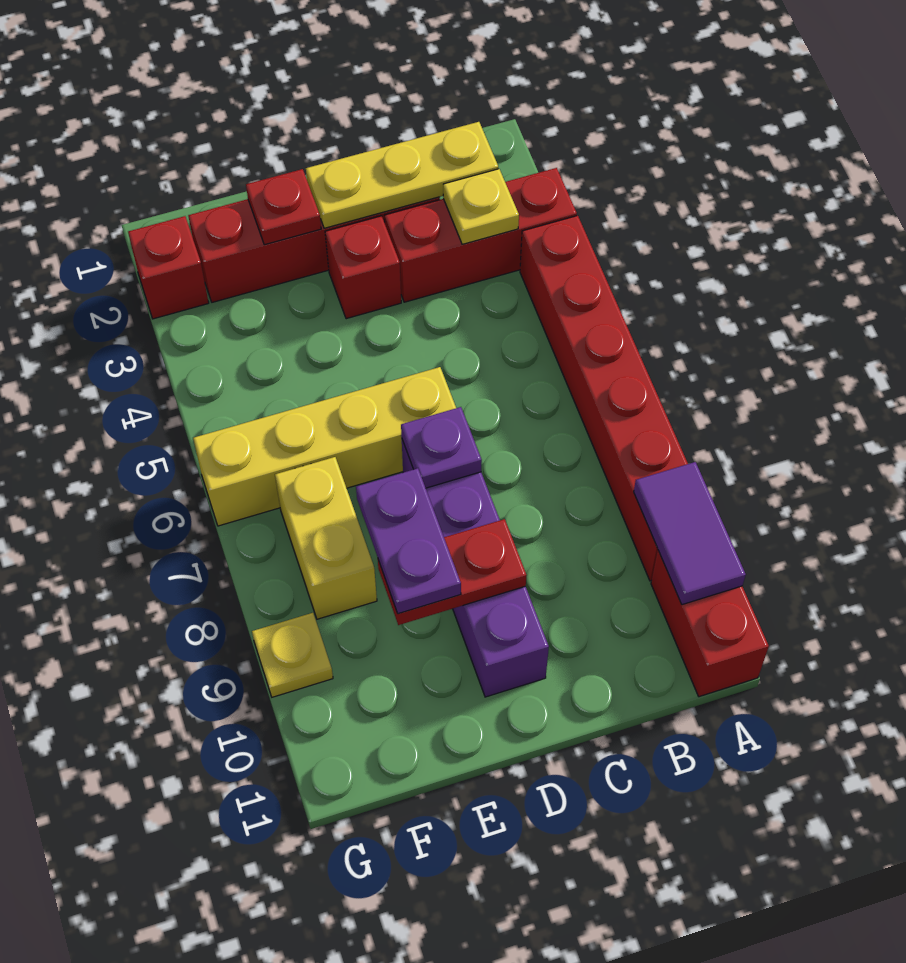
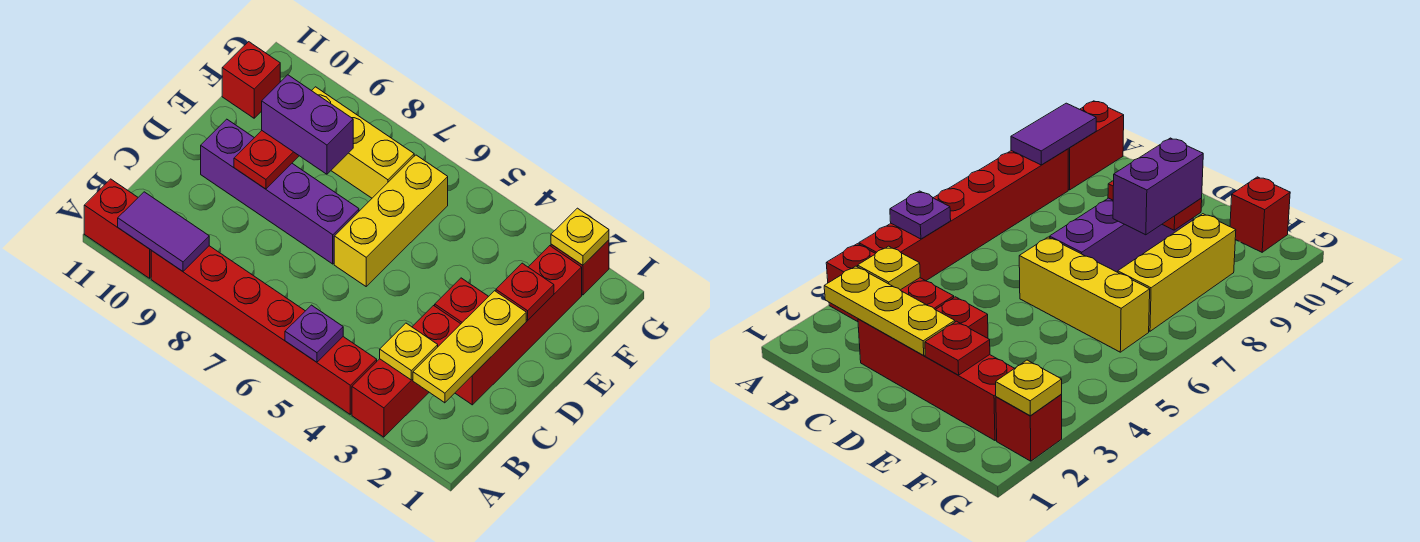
yellow brick D6:G6 level 1 -> yellow brick D6:F6 level 1
purple plate D7 level 2 -> purple plate A5 level 2
purple plate E8:E9 level 3 -> purple brick E8:E9 level 3
yellow brick F7:F8 level 1 -> yellow brick F7:F9 level 1
none -> red brick F11 level 1
yellow plate G9 level 1 -> yellow plate G2 level 2

